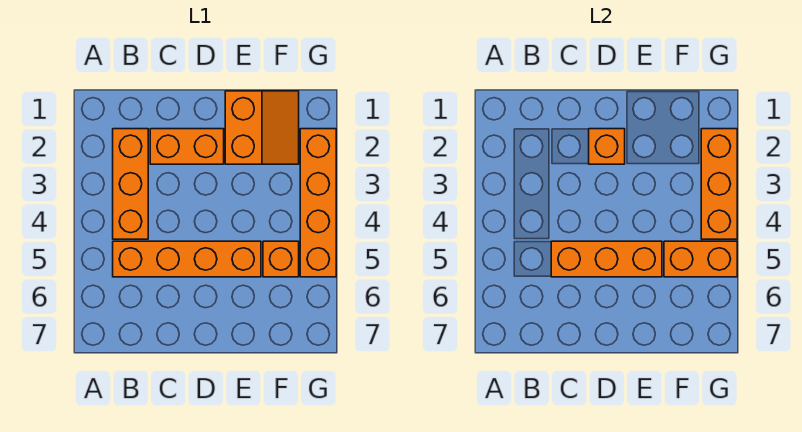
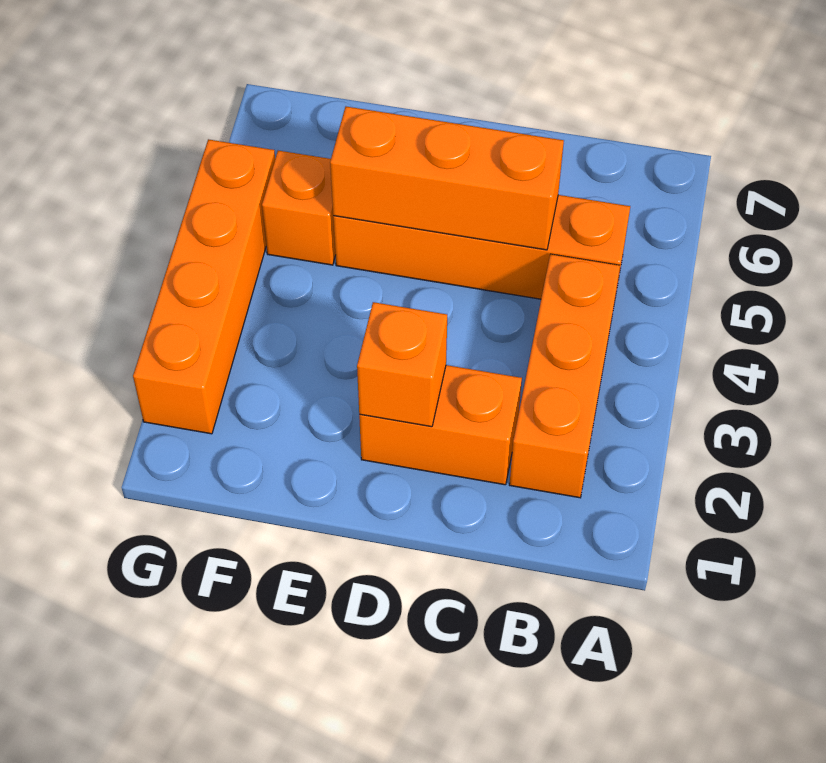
orange slope E1:F2 level 1 top E -> none
orange brick F5:G5 level 2 -> none
orange brick G2:G4 level 2 -> none

